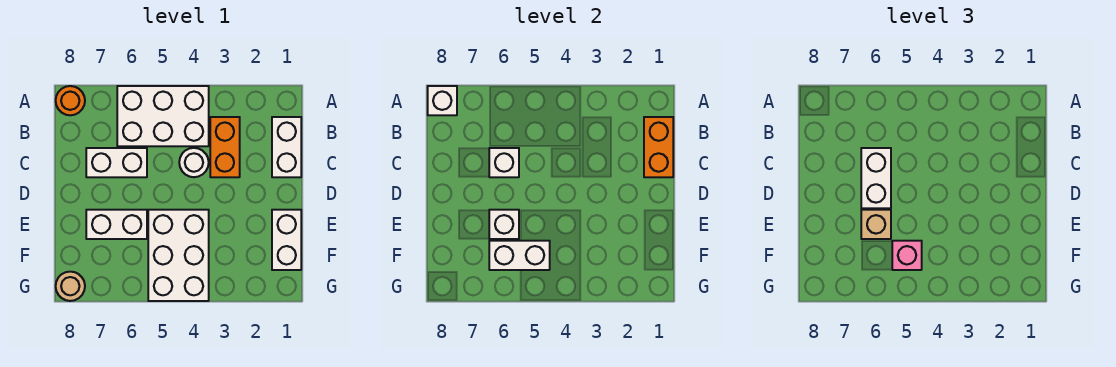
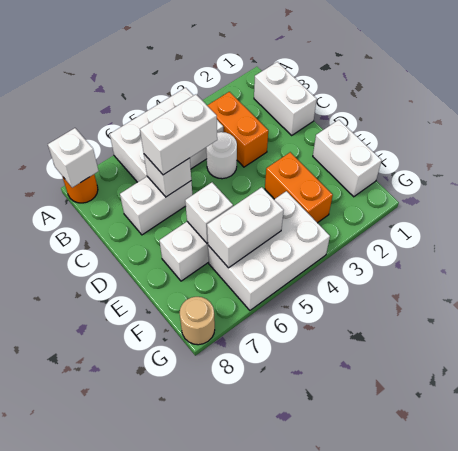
orange brick B1:C1 level 2 -> orange brick E3:F3 level 1
white brick C6:D6 level 3 -> white brick C5:C6 level 3
white brick E4:G5 level 1 -> white brick F4:G6 level 1
tan brick E6 level 3 -> none
pink brick F5 level 3 -> none

